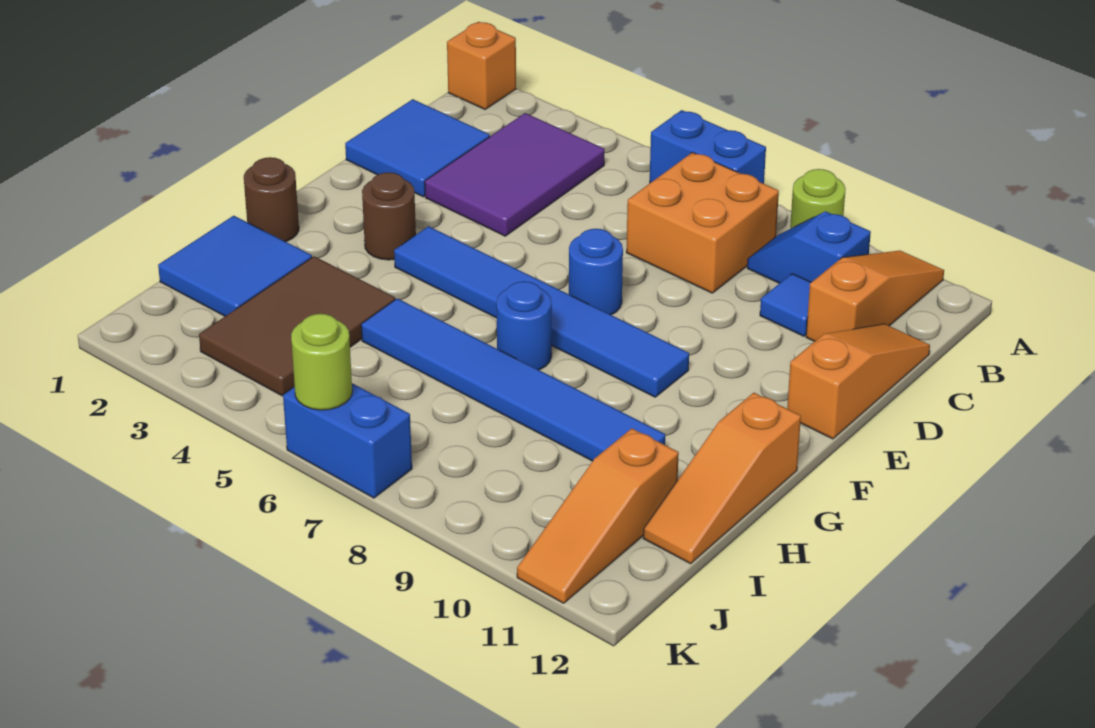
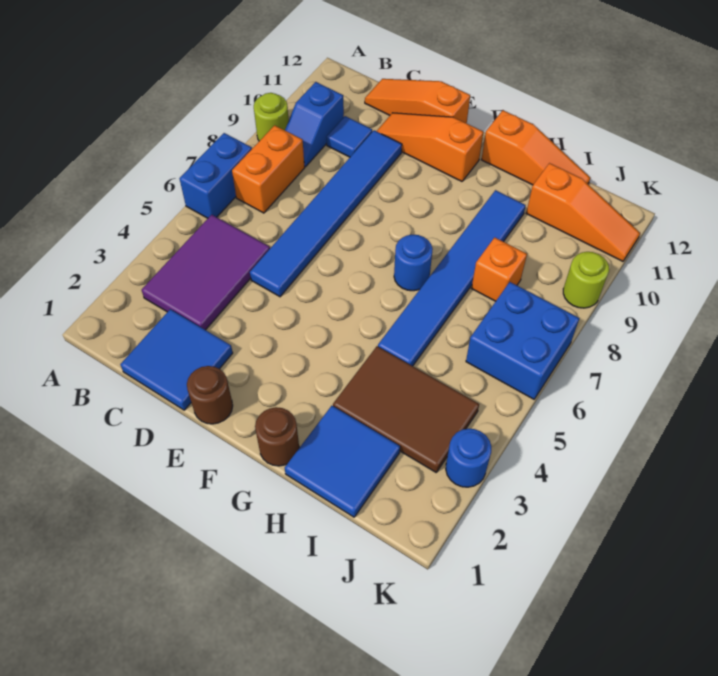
orange brick A1 level 1 -> orange brick I8 level 1
orange slope A11:C11 level 1 top C -> orange slope D11:F11 level 1 top F
purple tile B3:D4 level 1 -> purple tile B3:C5 level 1
orange brick B7:C8 level 1 -> orange brick B7:B8 level 1
blue round brick E7 level 1 -> blue round brick K3 level 1
brown round brick F3 level 1 -> brown round brick E1 level 1
blue tile F4:F9 level 1 -> blue tile D5:D10 level 1
blue brick K6:K7 level 1 -> blue brick J6:K7 level 1
lime round brick K6 level 2 -> lime round brick K9 level 1

